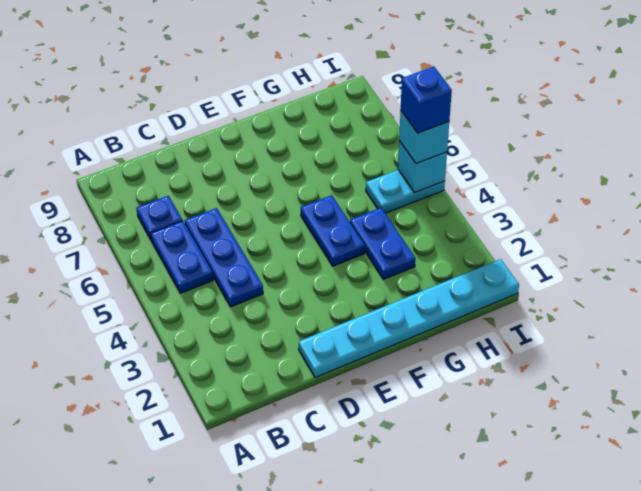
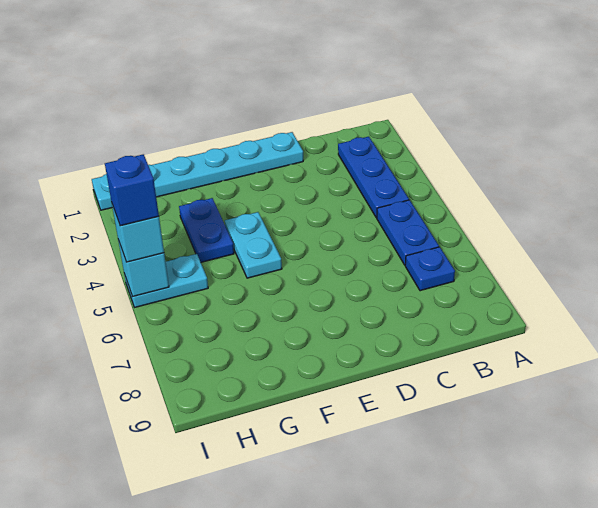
blue plate C4:C6 level 1 -> blue plate B2:B4 level 1
blue plate F4:F5 level 1 -> cyan plate F4:F5 level 1

